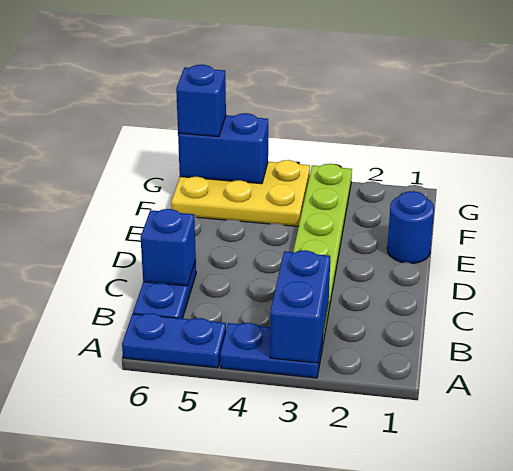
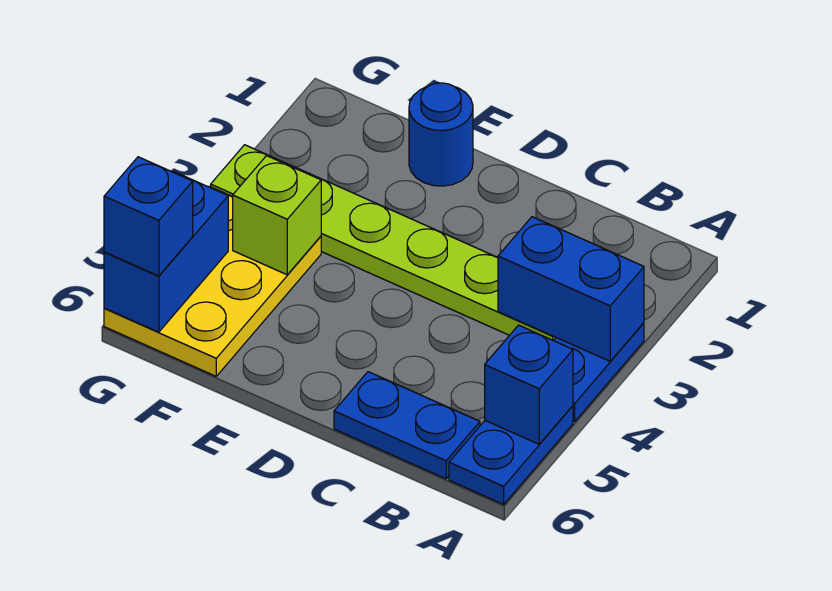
blue brick C6 level 2 -> blue brick A5 level 2
none -> lime brick F4 level 2

